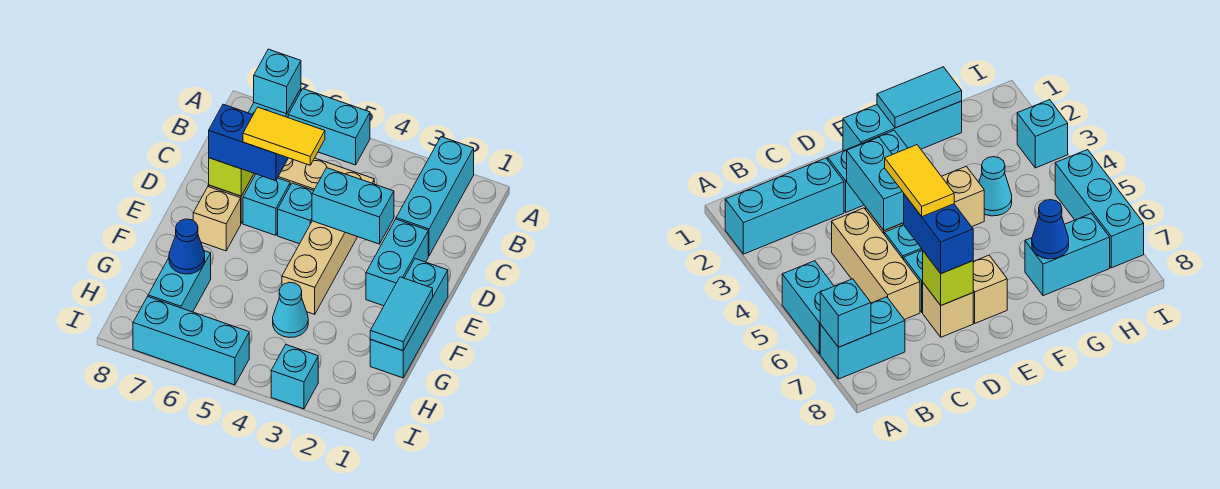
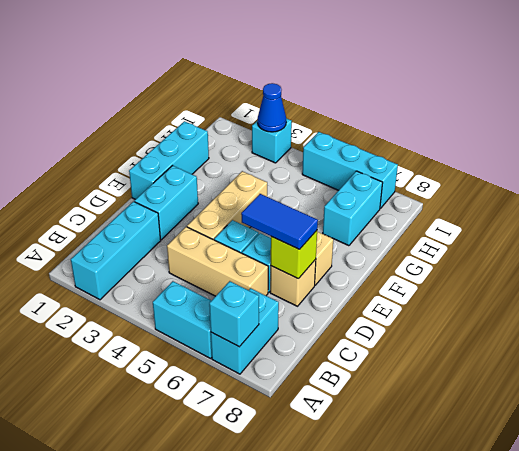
cyan brick D3:D4 level 2 -> none
yellow tile D5:D6 level 4 -> none
blue brick D6:D7 level 3 -> blue tile D6:D7 level 3
cyan tile F1:G1 level 2 -> none
cyan cone G4 level 1 -> none
blue cone G7 level 2 -> blue cone I3 level 2

